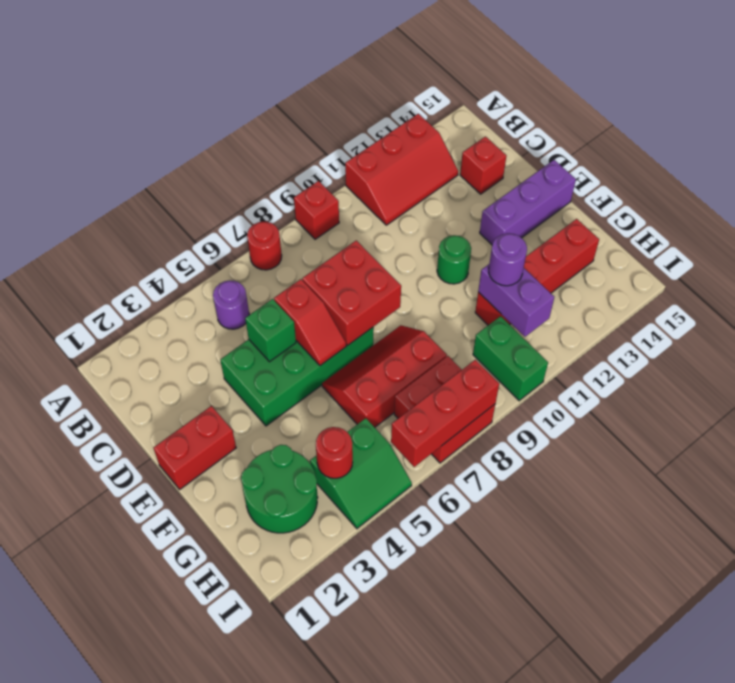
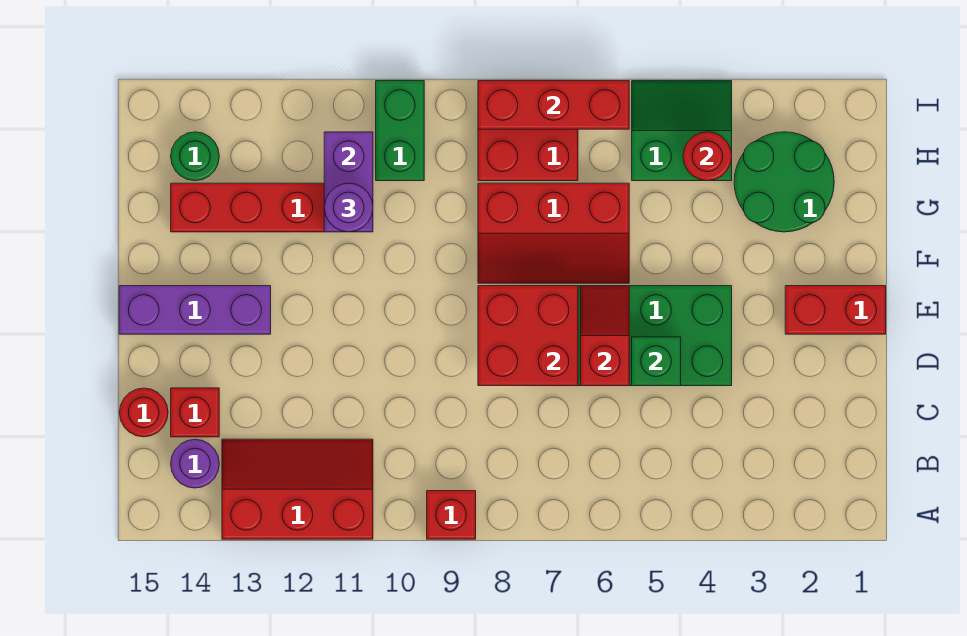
red round brick A7 level 1 -> red round brick C15 level 1
purple round brick B5 level 1 -> purple round brick B14 level 1
green round brick E11 level 1 -> green round brick H14 level 1

